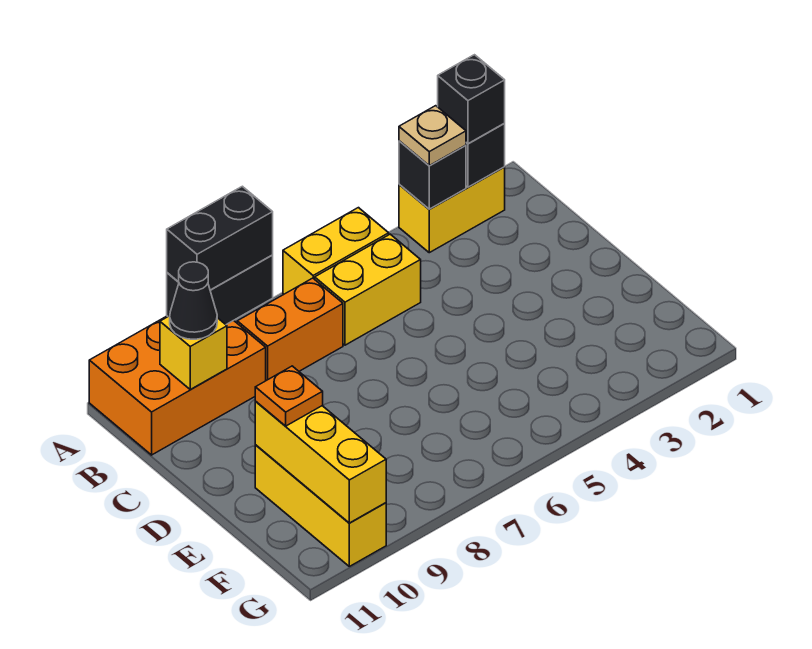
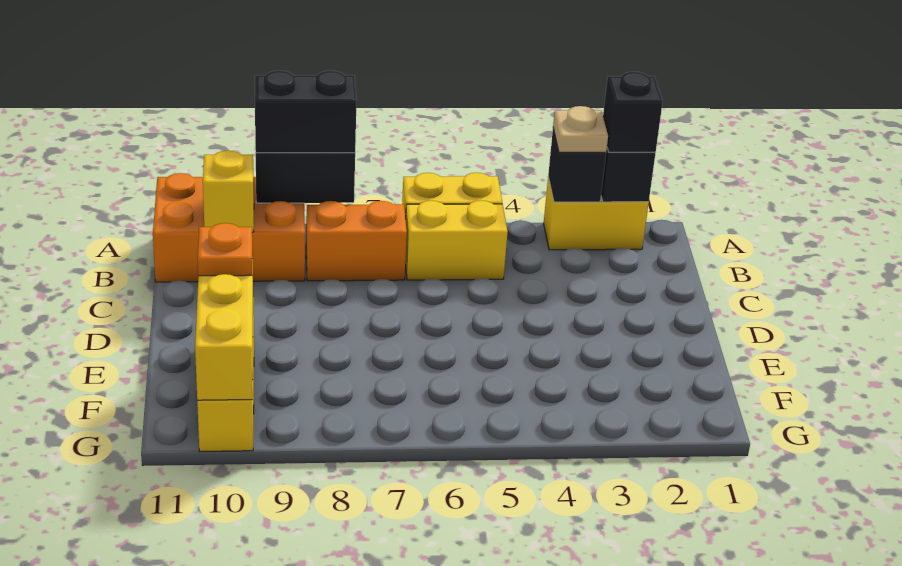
black cone B10 level 3 -> none

